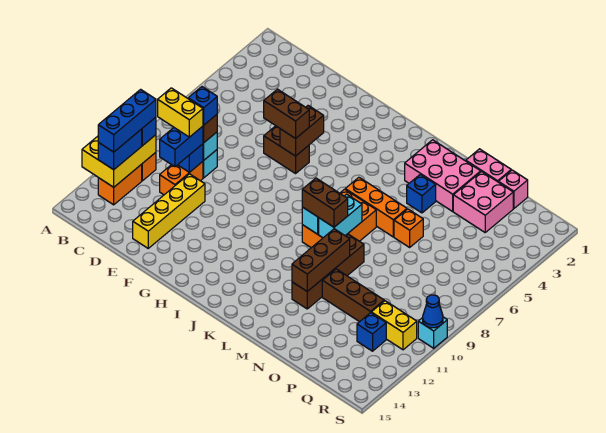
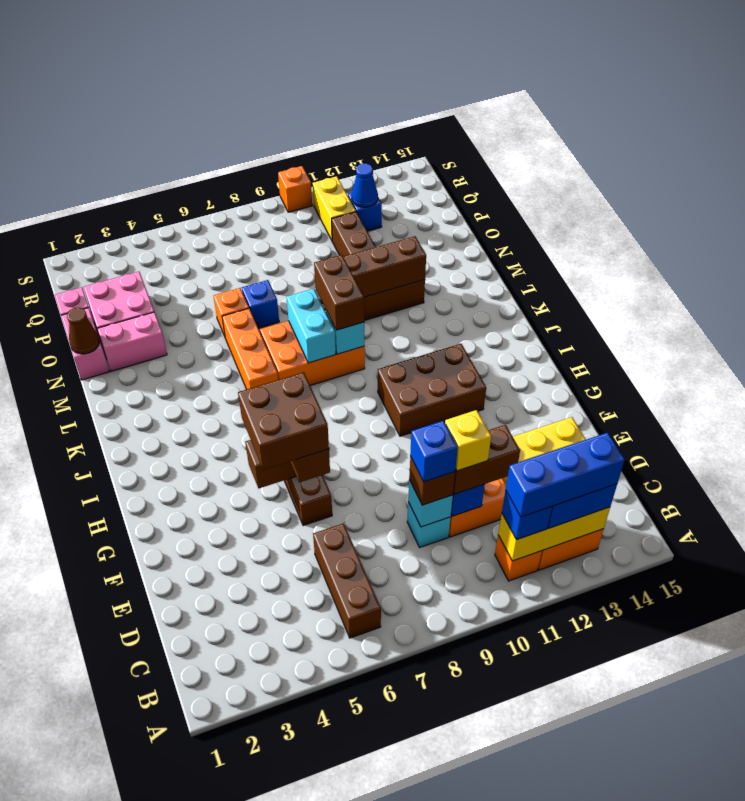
yellow brick A11:B13 level 2 -> yellow brick B11:B13 level 2
none -> brown brick B6:D6 level 1
yellow brick C10:D10 level 4 -> yellow brick D10 level 4
blue brick D10:D11 level 3 -> brown brick D10:D11 level 3
none -> brown brick F5:G6 level 4
none -> brown brick H10:I12 level 1
pink brick L2:N3 level 1 -> pink brick N2:N3 level 1
cyan brick L8:L9 level 2 -> cyan brick K8:L8 level 2
blue brick M4 level 1 -> blue brick N7 level 1
none -> brown cone N1 level 2
cyan brick S10 level 1 -> orange brick S10 level 1
blue cone S10 level 2 -> blue cone Q12 level 2

